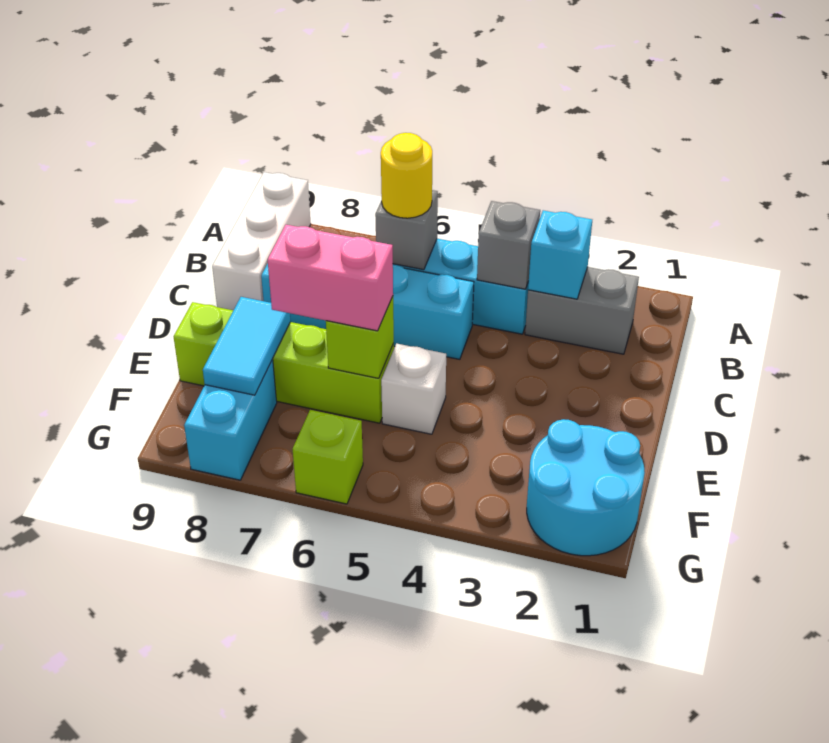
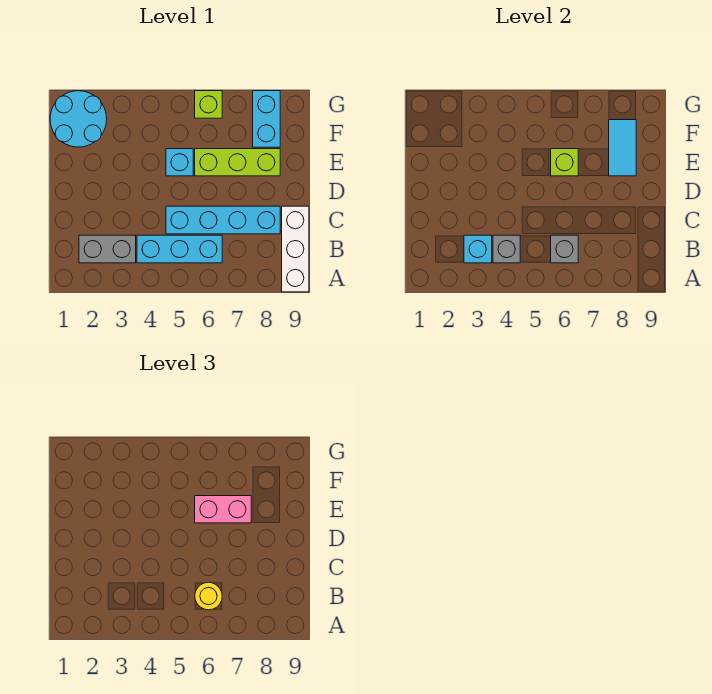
white brick E5 level 1 -> cyan brick E5 level 1
lime brick E6:E9 level 1 -> lime brick E6:E8 level 1

